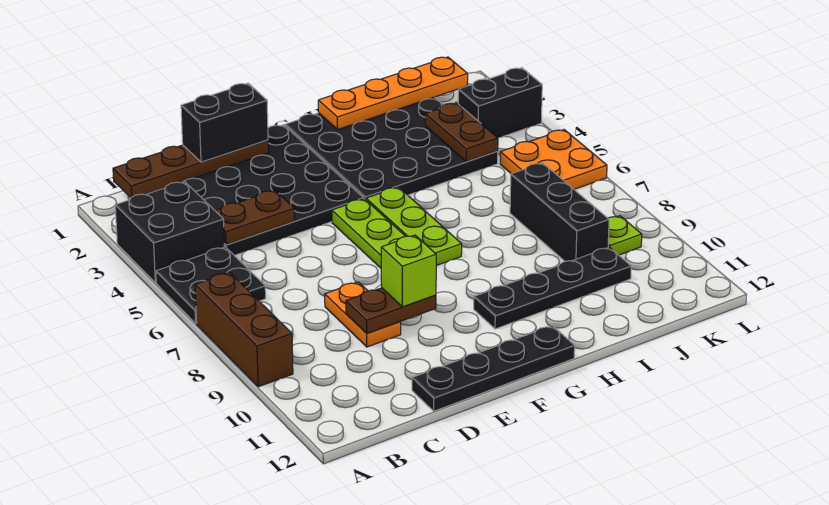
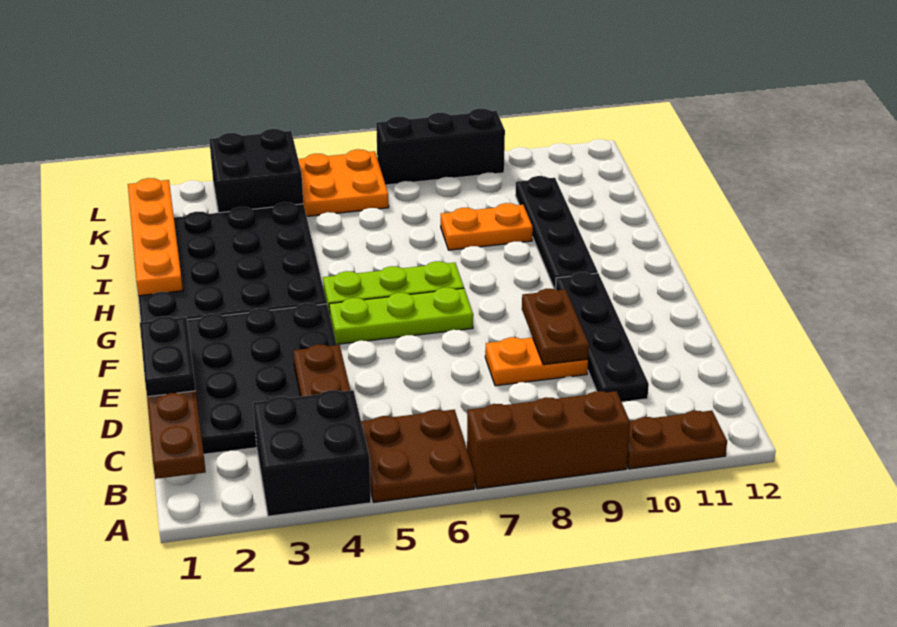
black plate A5:B6 level 1 -> brown plate A5:B6 level 1
black brick D1:E1 level 3 -> black plate D1:E1 level 3
black plate D12:G12 level 1 -> black plate C10:F10 level 1
lime brick E9 level 3 -> none
none -> orange plate I8:I9 level 1
brown plate J3:J4 level 2 -> brown plate A10:A11 level 1
black brick J7:J9 level 1 -> black brick L7:L9 level 1
black brick K3:L3 level 1 -> black brick K3:L4 level 1
lime plate K9 level 1 -> none

